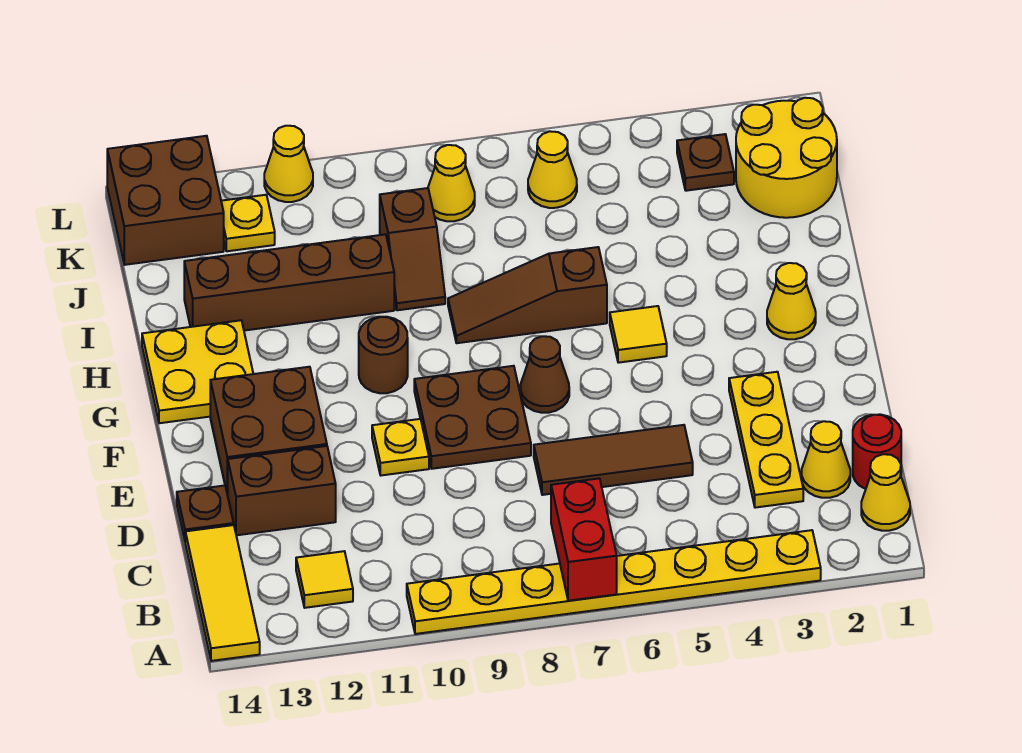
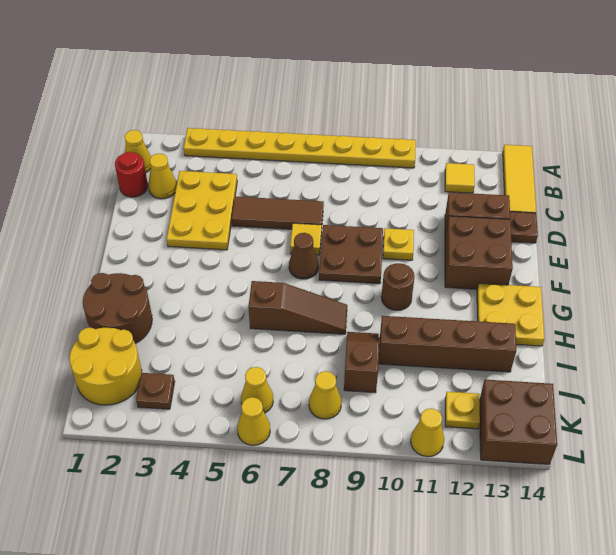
red brick A7:B7 level 2 -> none
yellow plate C3:E3 level 1 -> yellow plate C3:E4 level 1
yellow cone G2 level 1 -> yellow cone L6 level 1
yellow tile G5 level 1 -> yellow tile E7 level 1
none -> brown round brick H1:I2 level 1

